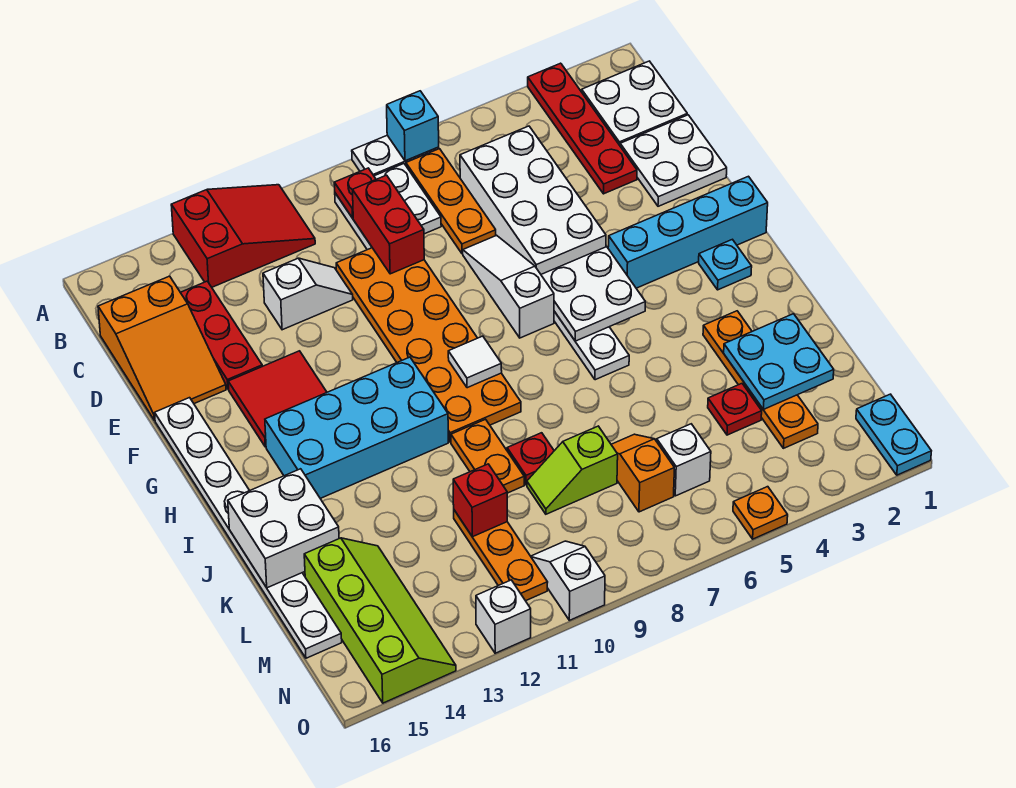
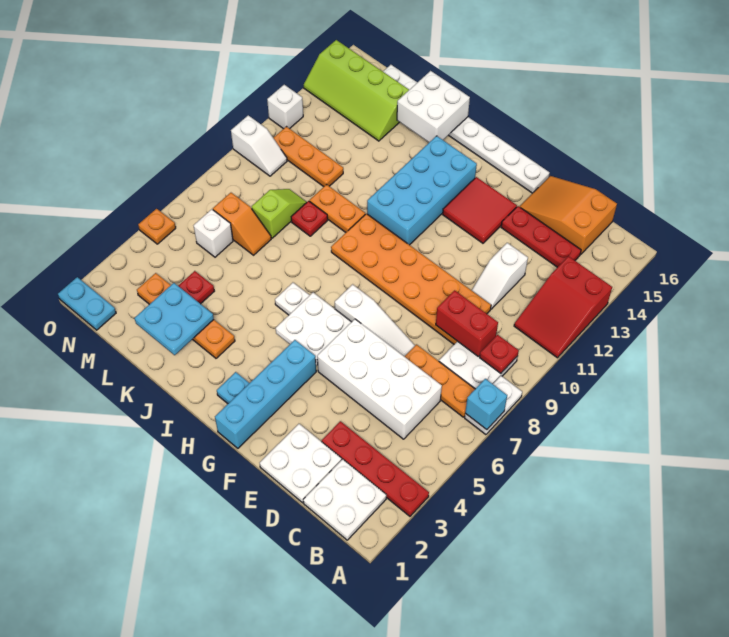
white tile H9 level 2 -> none
red brick L11 level 2 -> none

